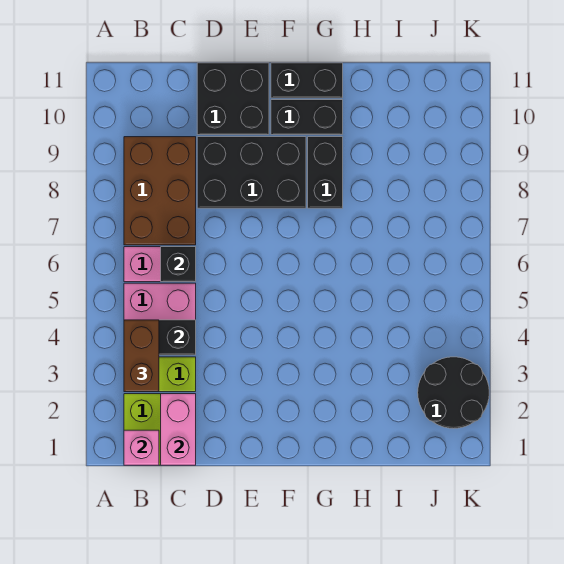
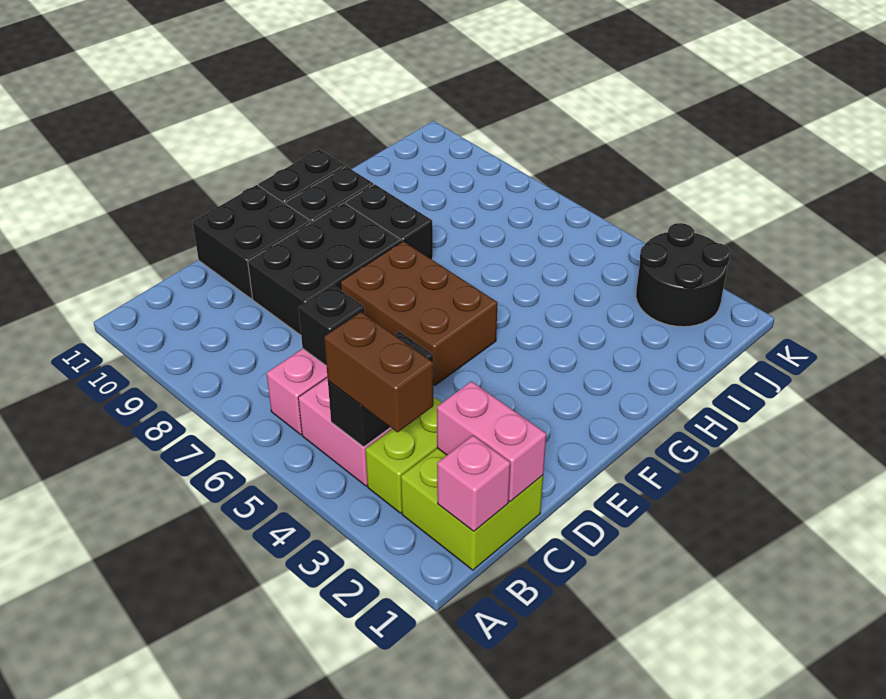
brown brick B7:C9 level 1 -> brown brick E5:F7 level 1

